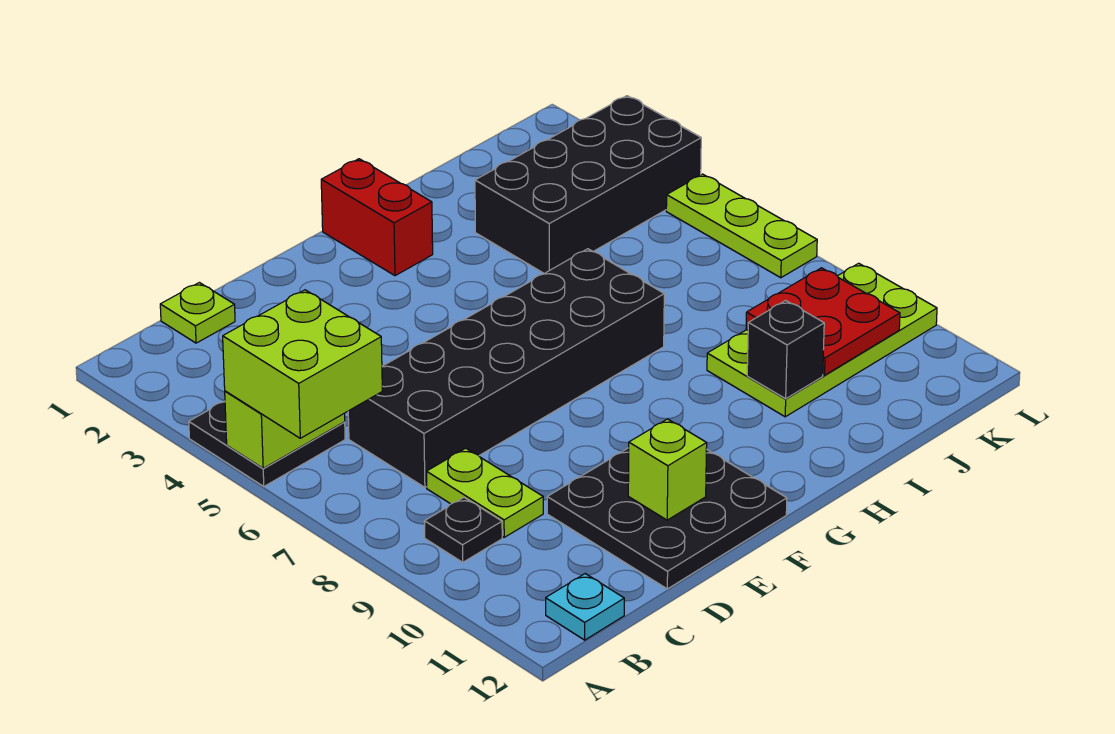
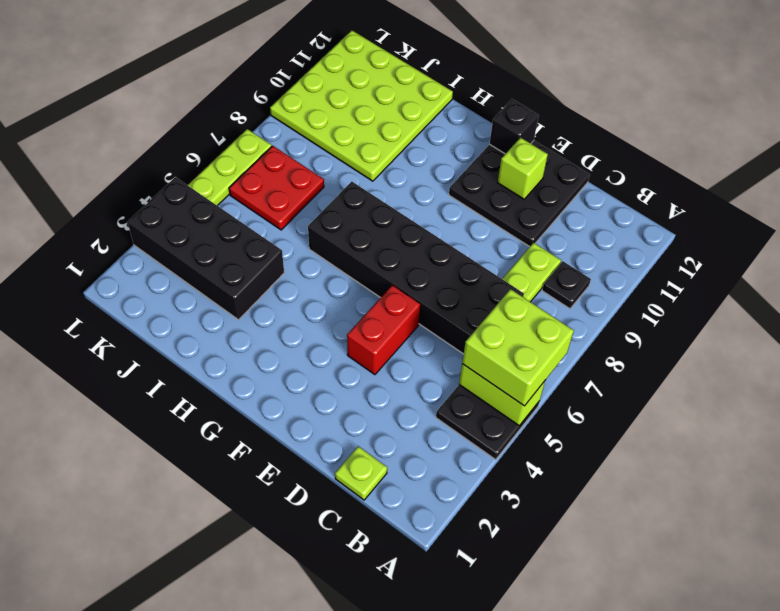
cyan plate B12 level 1 -> none
red brick G1:G2 level 1 -> red brick E4:E5 level 1
lime plate I9:L10 level 1 -> lime plate I9:L12 level 1
black brick I10 level 2 -> black brick F12 level 2
red plate J9:K10 level 2 -> red plate J6:K7 level 1

